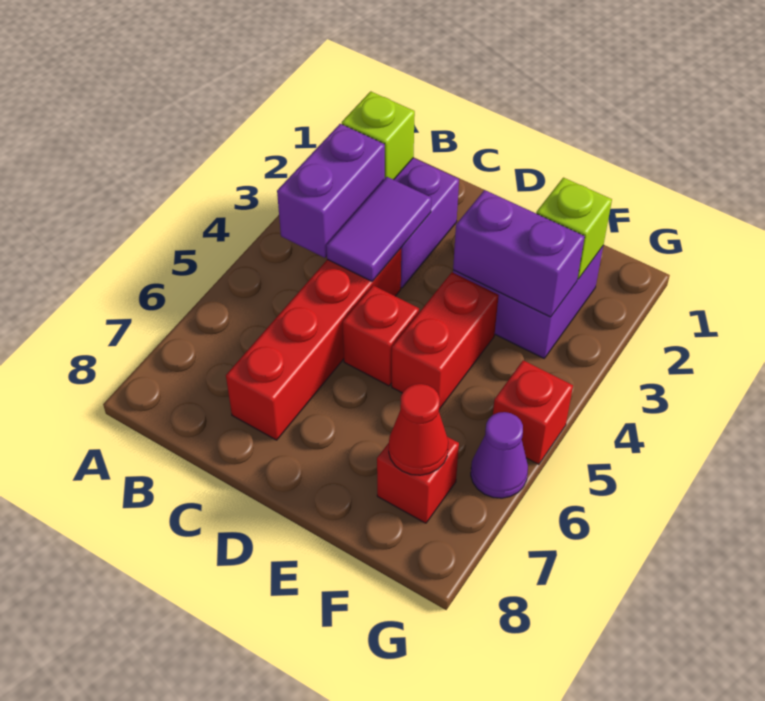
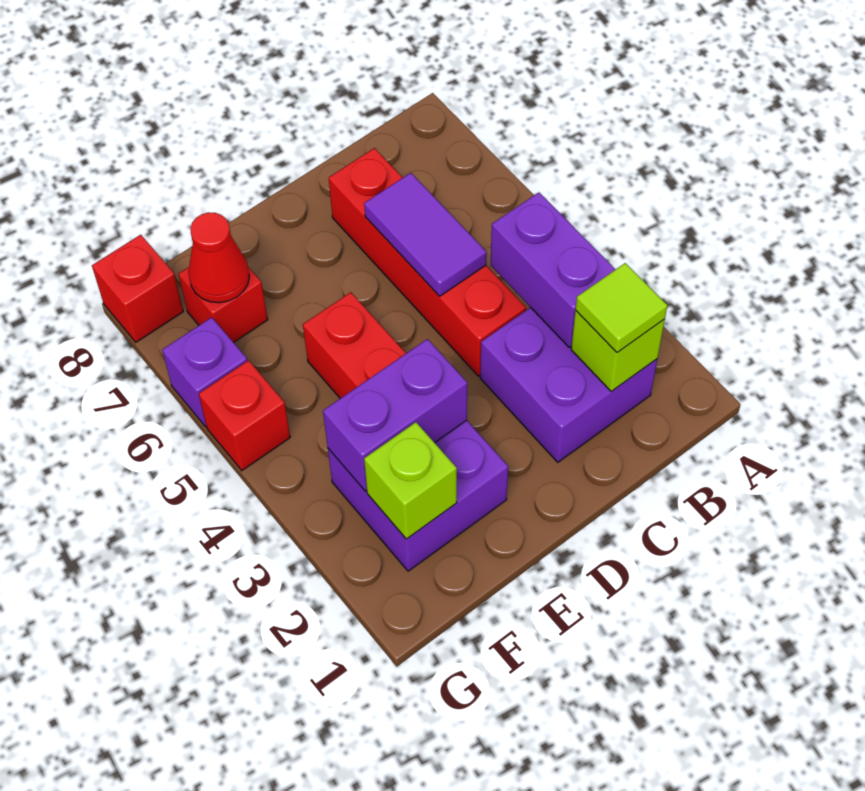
none -> lime tile B2 level 3
purple tile C3:C4 level 2 -> purple tile C5:C6 level 2
red brick D5 level 1 -> red brick G8 level 1
purple cone G6 level 1 -> purple brick G6 level 1

